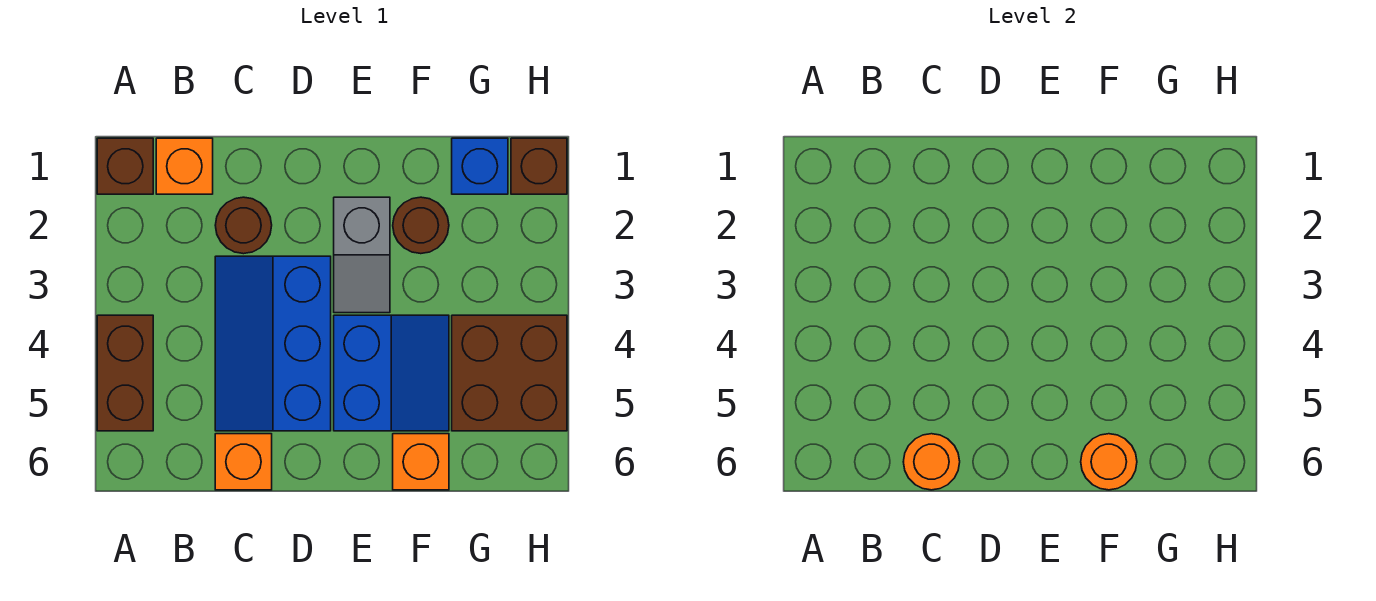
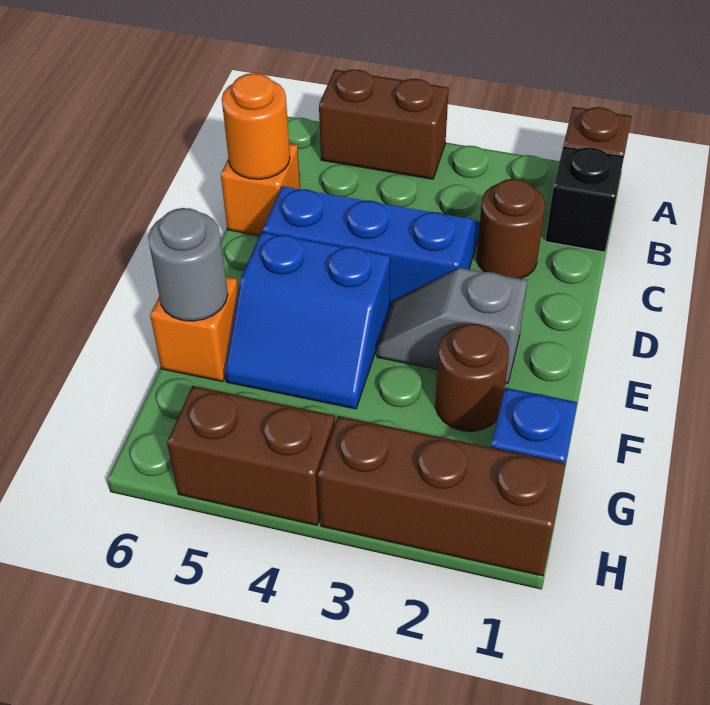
orange brick B1 level 1 -> black brick B1 level 1
orange round brick F6 level 2 -> grey round brick F6 level 2
brown brick G4:H5 level 1 -> brown brick H4:H5 level 1
brown brick H1 level 1 -> brown brick H1:H3 level 1

